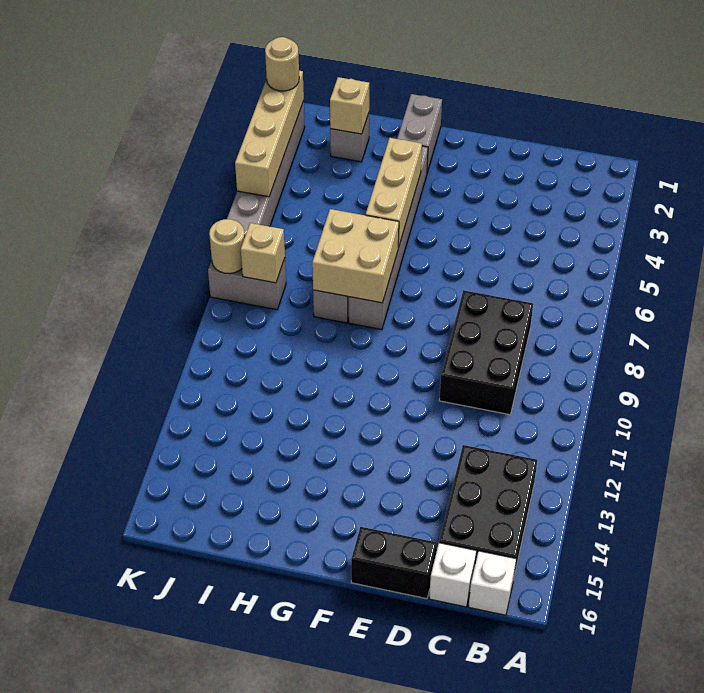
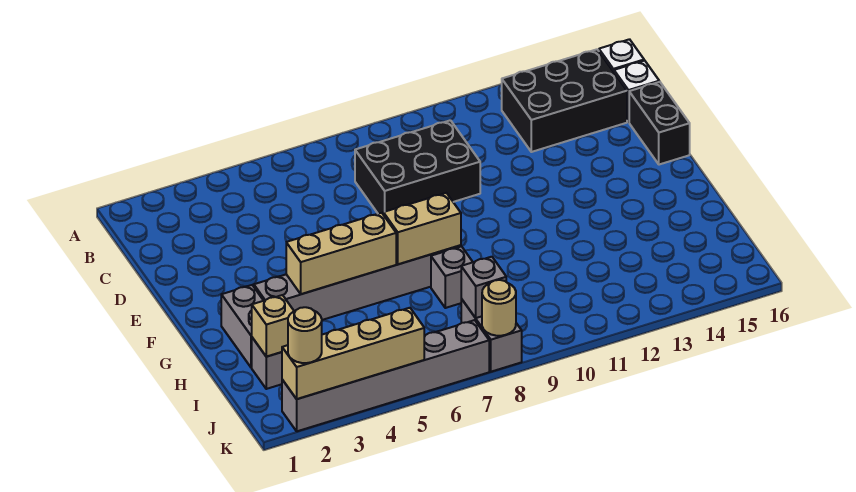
grey brick G1:G2 level 1 -> grey brick G2:H2 level 1
tan brick G7:H8 level 2 -> tan brick G7:G8 level 2
tan brick J8 level 2 -> grey brick J8 level 2

